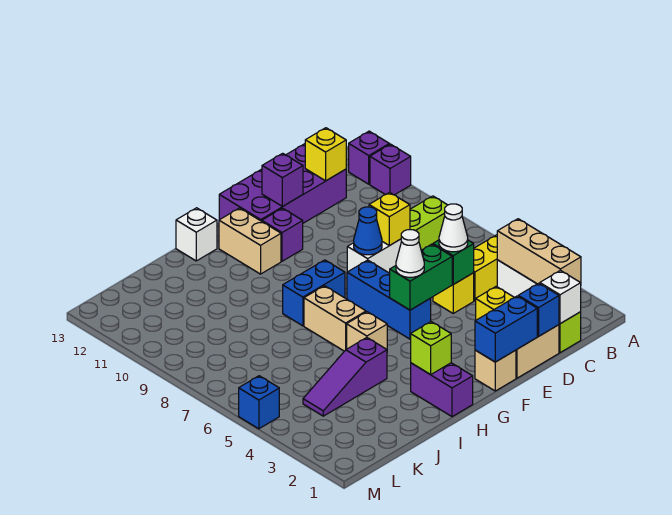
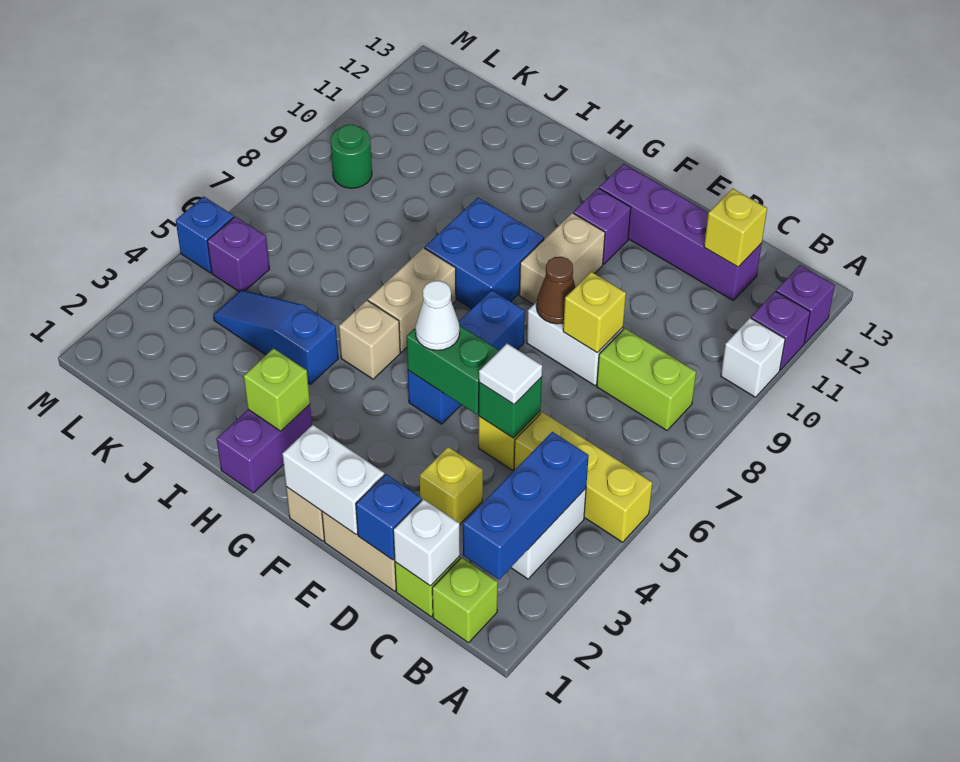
none -> lime brick B1 level 1
tan brick B2:B4 level 2 -> blue brick B2:B4 level 2
purple brick C12:F13 level 1 -> purple brick C12:F12 level 1
white cone D5 level 3 -> white tile D5 level 3
blue brick E1:F1 level 2 -> white brick E1:F1 level 2
blue cone E8 level 2 -> brown cone E8 level 2
purple brick E12 level 2 -> purple brick L5 level 1
blue brick G8:H8 level 1 -> blue brick G8:H9 level 1
tan brick G11:G12 level 1 -> tan brick F9:F10 level 1
white brick H13 level 1 -> white brick A10 level 1
purple slope I4:K4 level 1 top I -> blue slope I4:K4 level 1 top I
none -> green round brick L9 level 1

